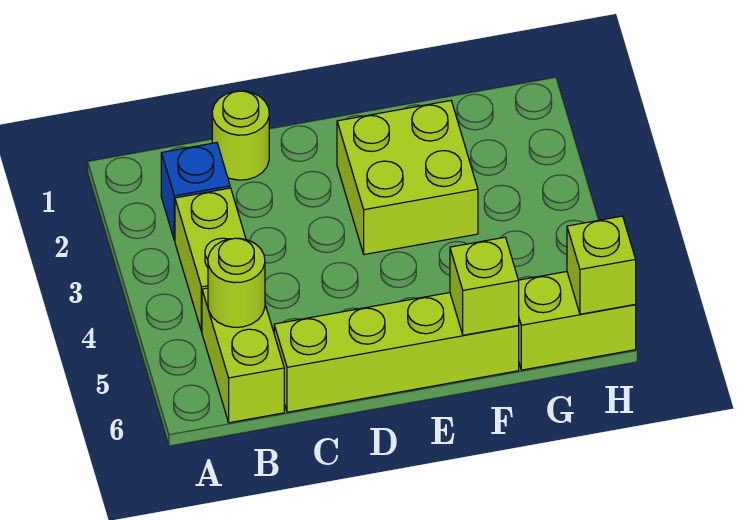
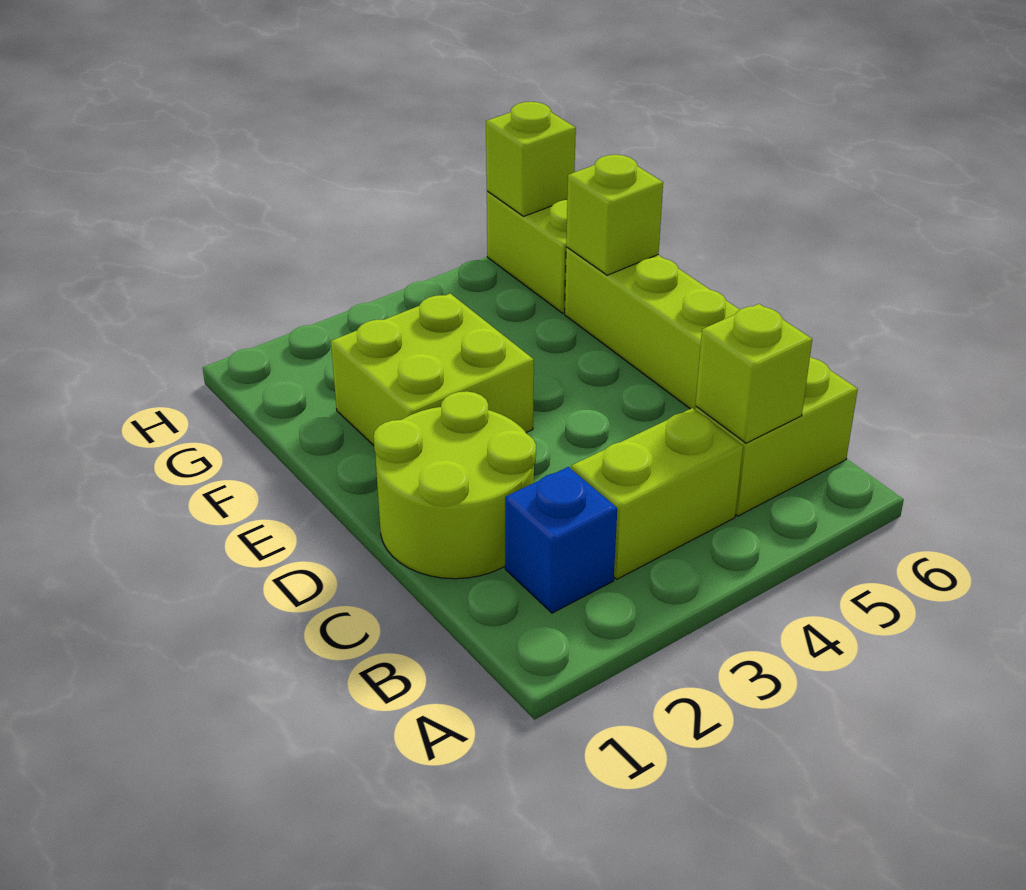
lime round brick B5 level 2 -> lime brick B5 level 2
lime round brick C1 level 1 -> lime round brick C1:D2 level 1

